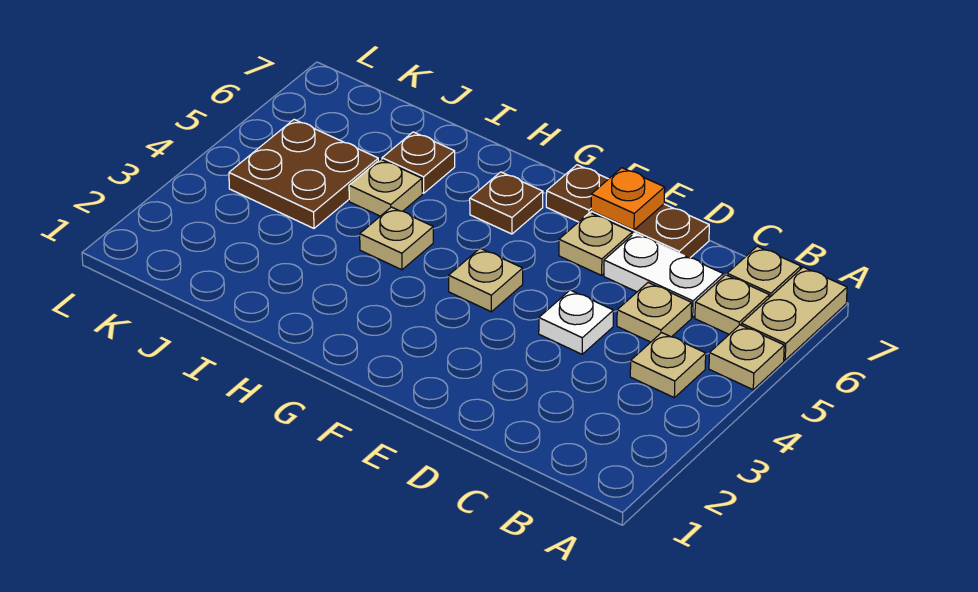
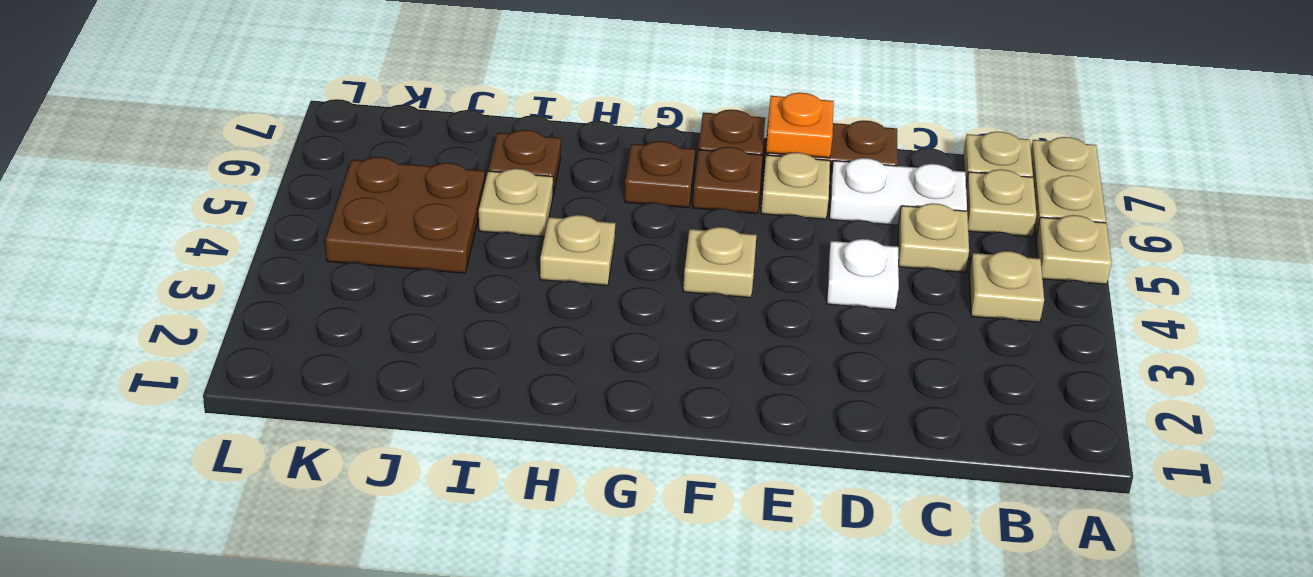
none -> brown plate F6 level 1

